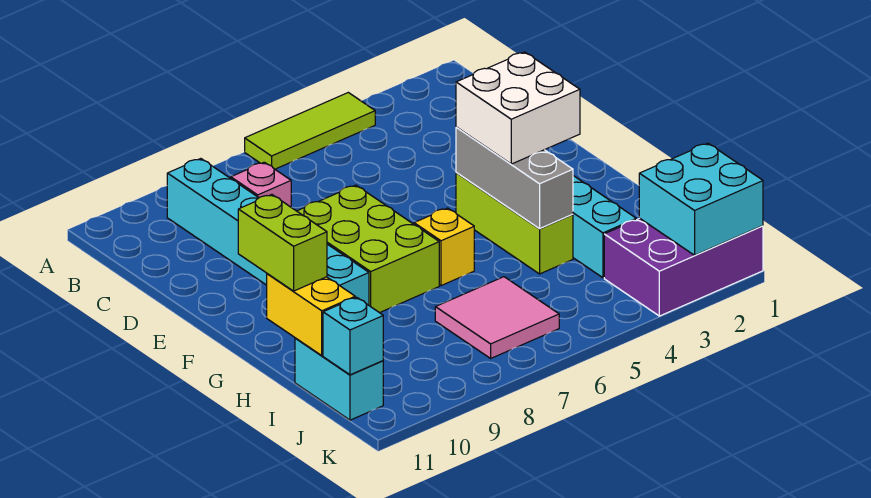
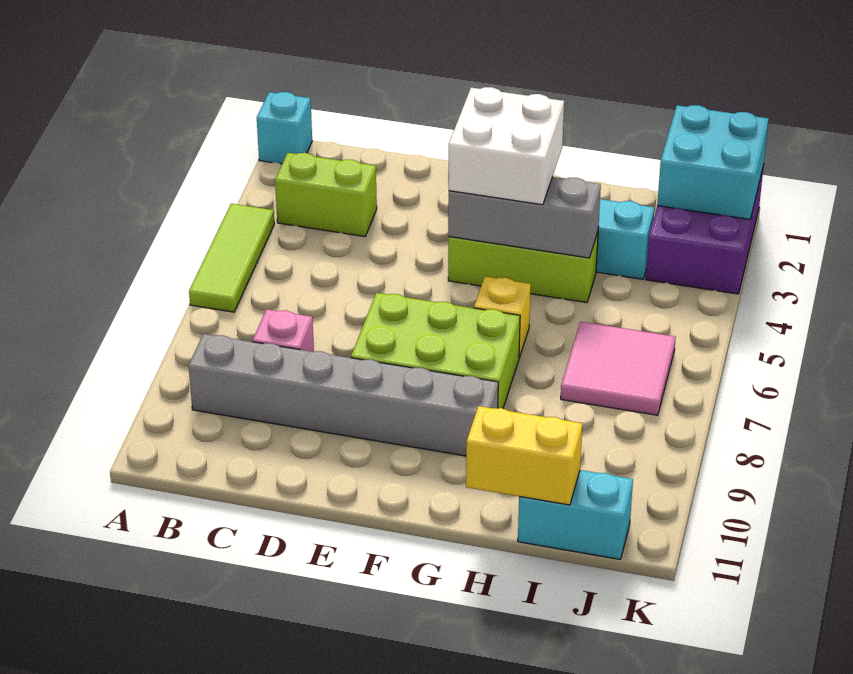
cyan brick B9:G9 level 1 -> grey brick B9:G9 level 1
lime brick G11:H11 level 3 -> lime brick B3:C3 level 1
cyan brick J11 level 2 -> cyan brick A1 level 1

